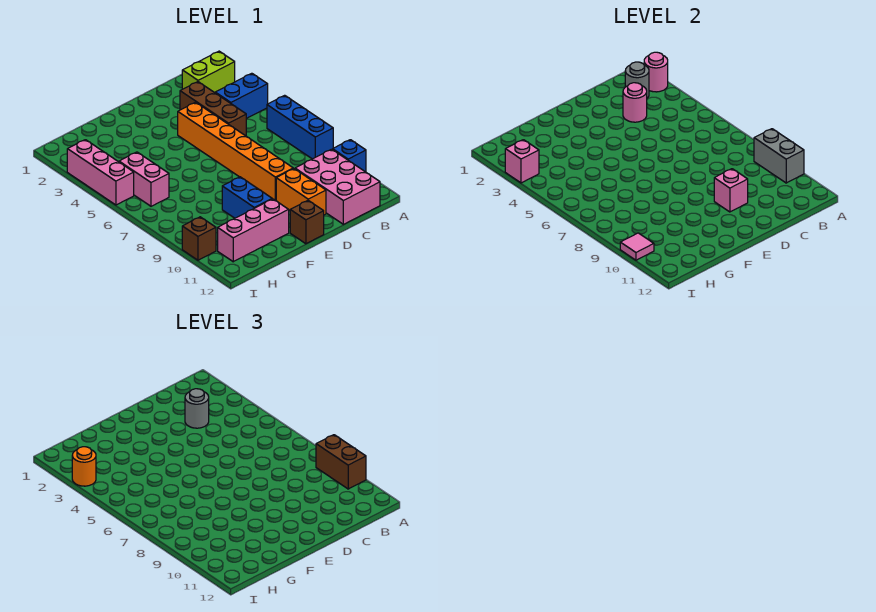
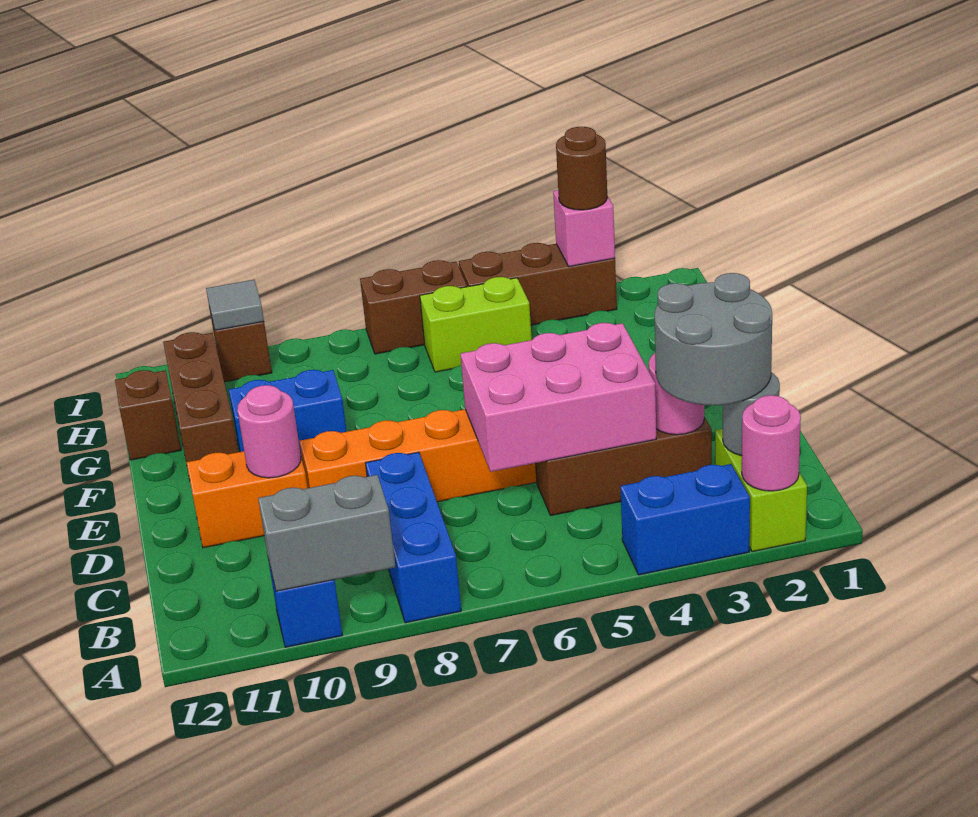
blue brick A4:B4 level 1 -> blue brick A3:A4 level 1
blue brick A6:A8 level 1 -> blue brick A8:C8 level 1
brown brick A9:A10 level 3 -> brown brick I6:I7 level 1
pink brick B10:C12 level 1 -> pink brick C4:D6 level 2
grey round brick C3 level 3 -> grey round brick B2:C3 level 3
pink brick D10 level 2 -> pink round brick D10 level 2
brown brick E12 level 1 -> brown brick G12 level 1
pink brick F11:H11 level 1 -> brown brick F11:H11 level 1
pink brick H5:H6 level 1 -> lime brick H5:H6 level 1
pink brick I3:I5 level 1 -> brown brick I3:I5 level 1
orange round brick I3 level 3 -> brown round brick I3 level 3
pink tile I10 level 2 -> grey tile I10 level 2

